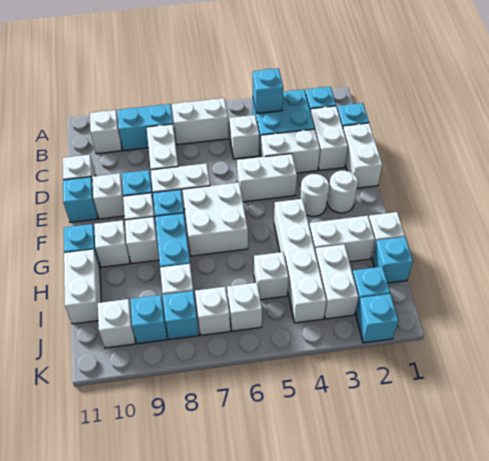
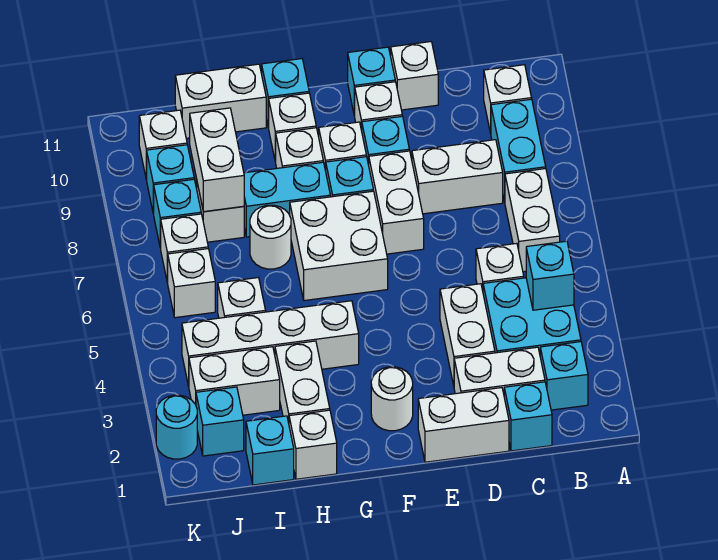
white brick E4:E5 level 1 -> white brick I8:I9 level 2
white round brick F3 level 1 -> white round brick H7 level 1
cyan brick K2 level 1 -> cyan round brick K2 level 1

